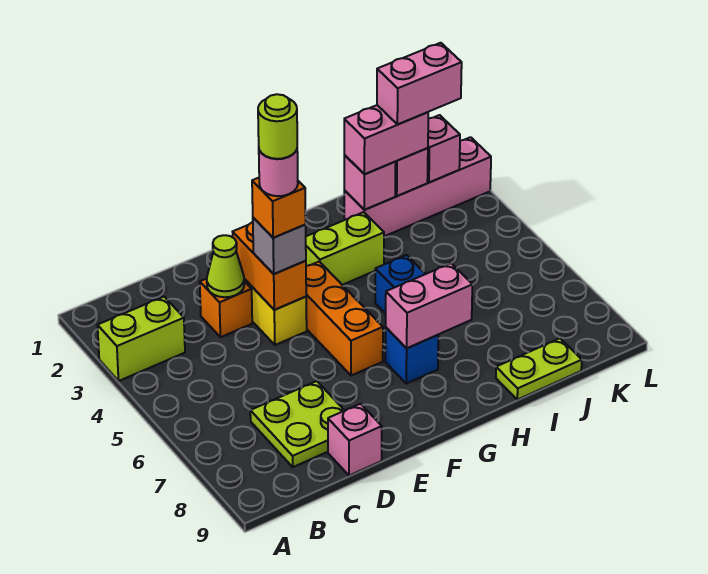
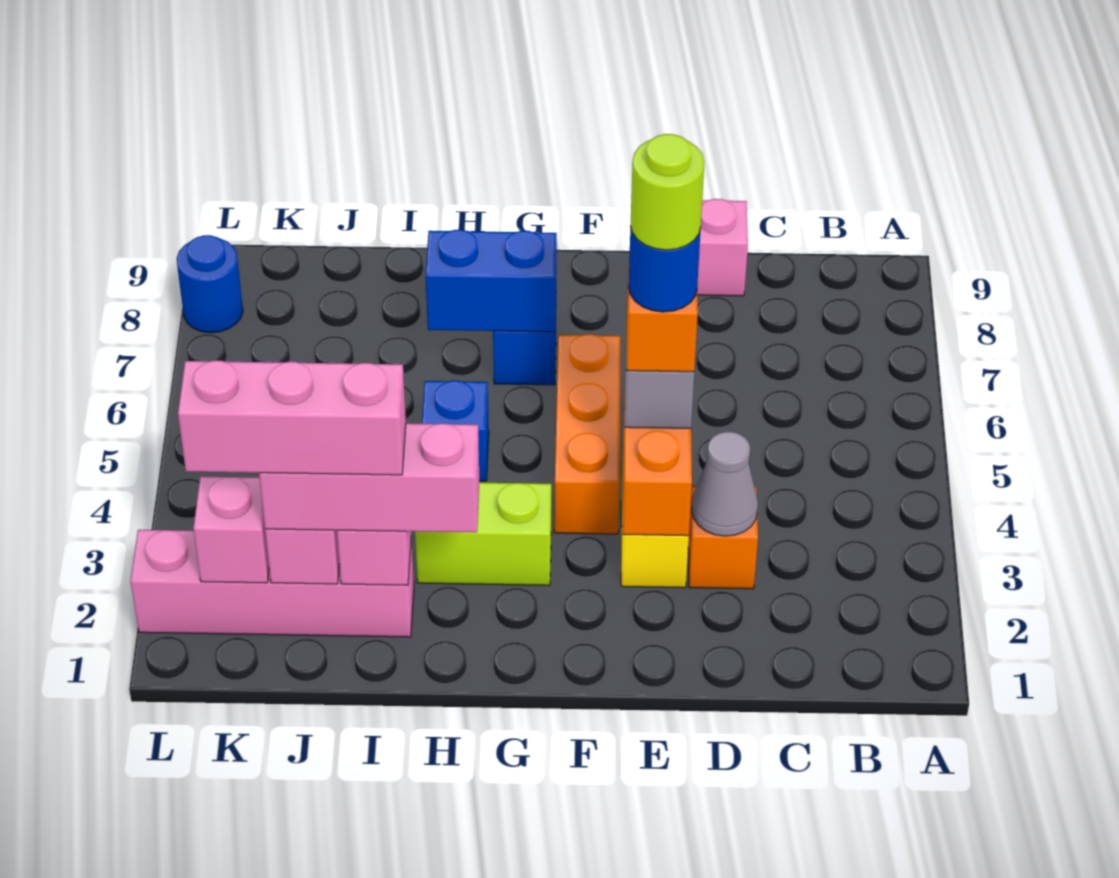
lime brick A3:B3 level 1 -> none
lime plate C7:D8 level 1 -> none
lime cone D3 level 2 -> grey cone D3 level 2
pink round brick E4 level 5 -> blue round brick E4 level 5
pink brick G7:H7 level 2 -> blue brick G7:H7 level 2
pink brick I2:J2 level 3 -> pink brick H2:J2 level 3
lime plate I9:J9 level 1 -> none
pink brick J2:K2 level 4 -> pink brick I2:K2 level 4
none -> blue round brick L8 level 1

